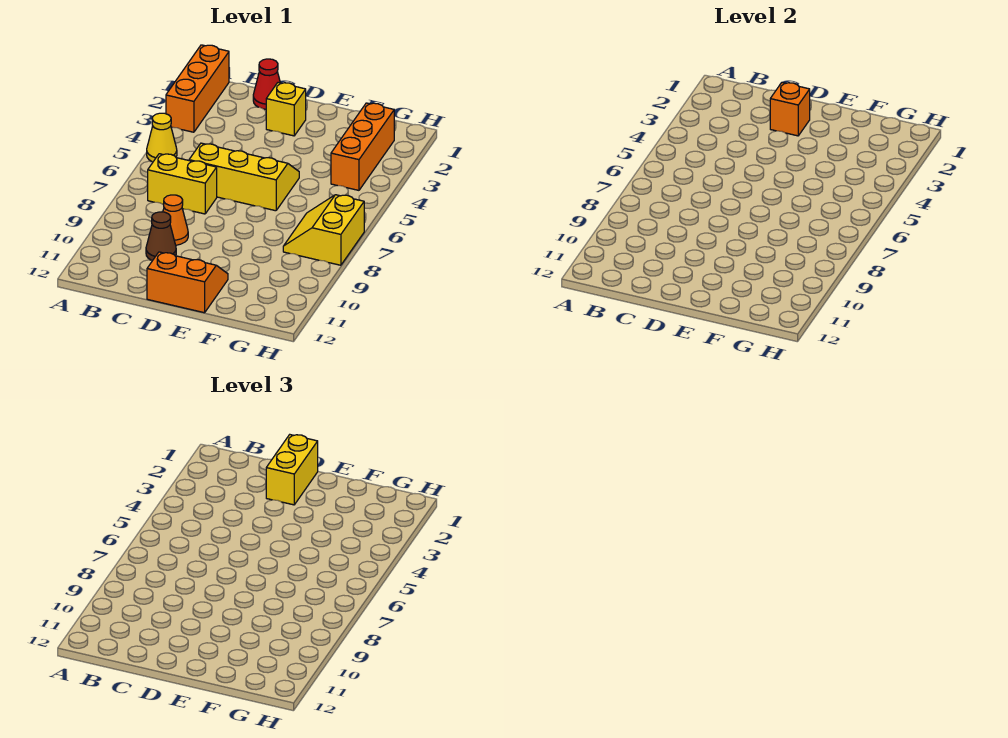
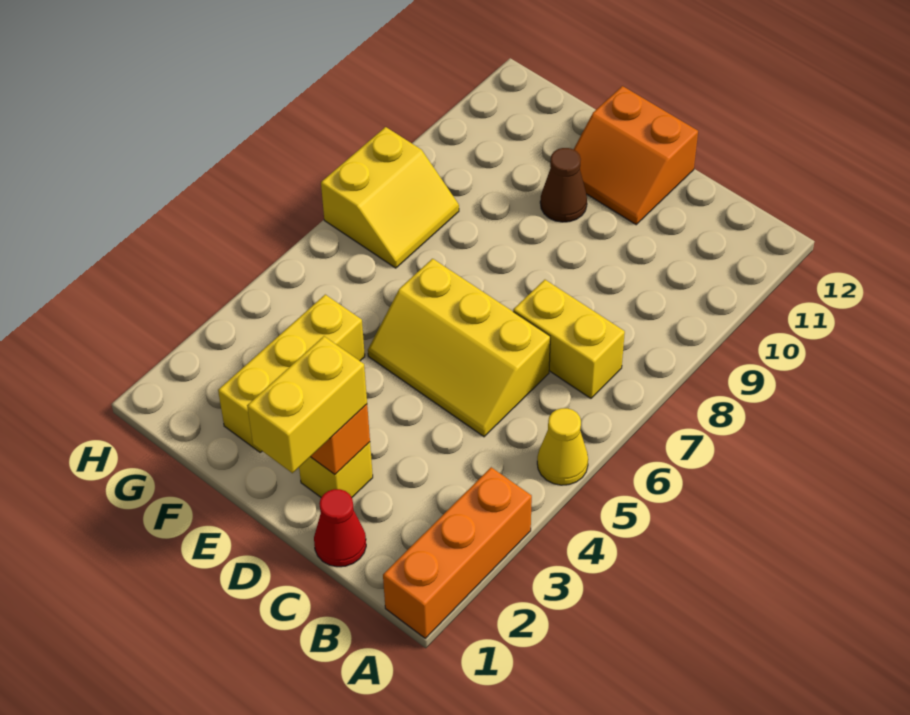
orange cone C9 level 1 -> none
brown cone C10 level 1 -> brown cone E10 level 1
none -> yellow brick F2:F4 level 1
orange brick G2:G4 level 1 -> none

